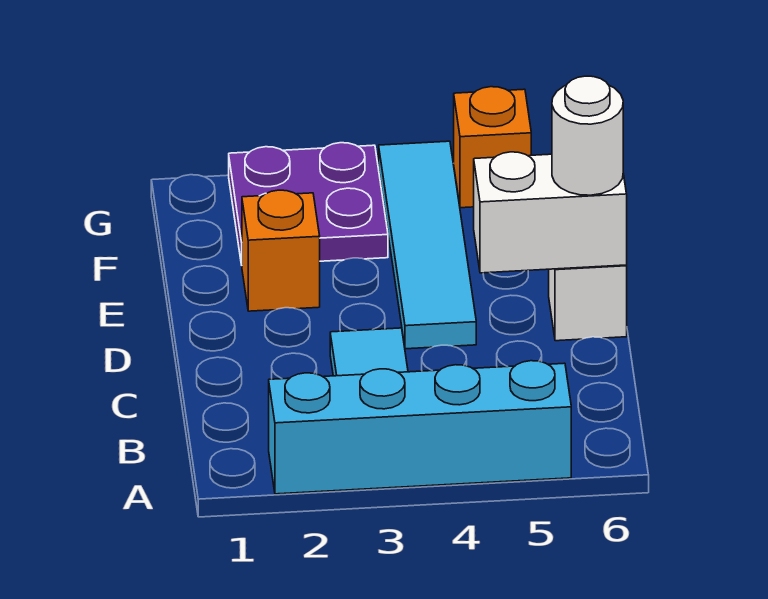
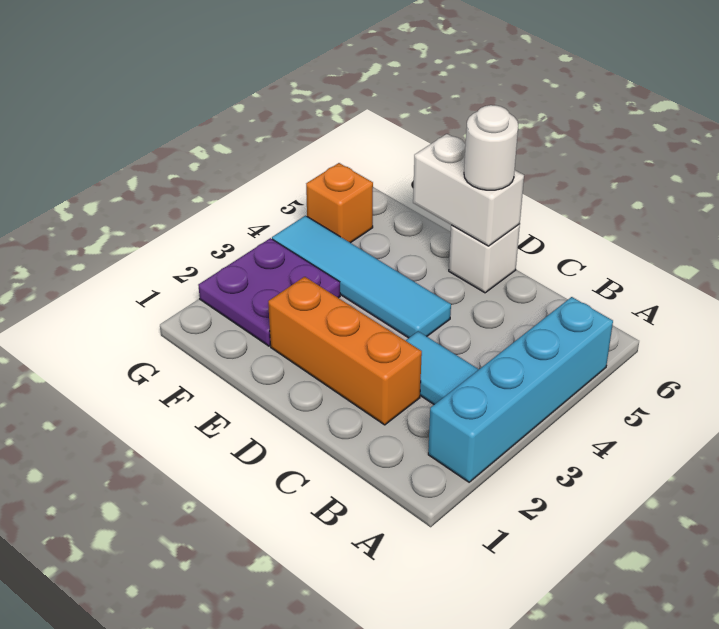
white brick D5:D6 level 2 -> white brick D6:E6 level 2
orange brick E2 level 1 -> orange brick C2:E2 level 1

